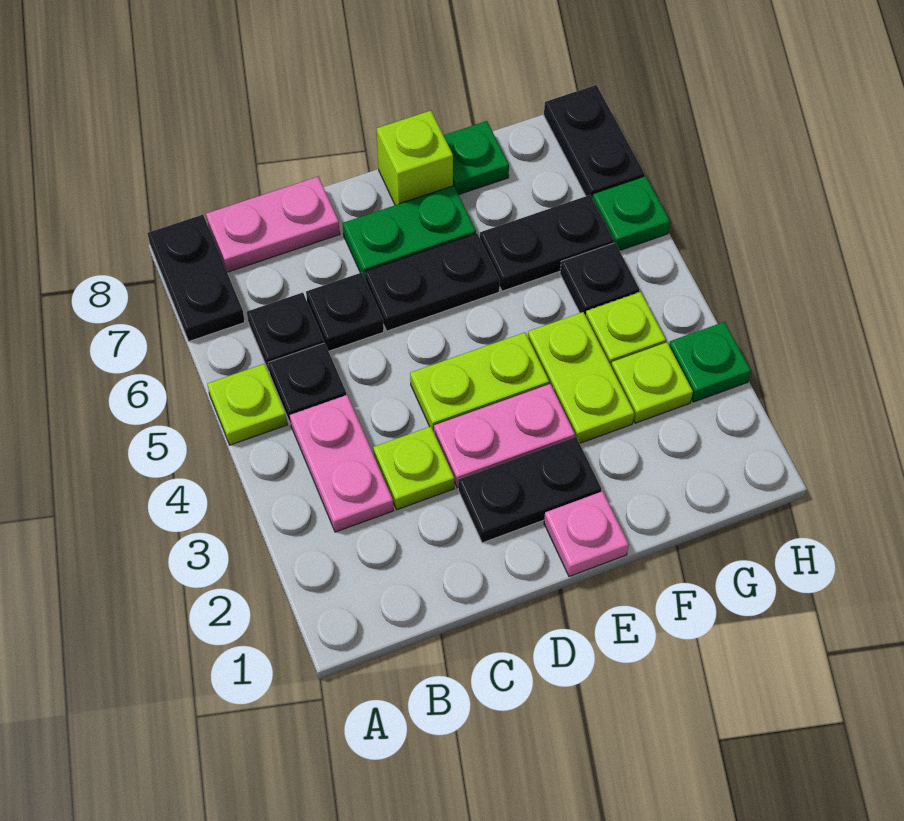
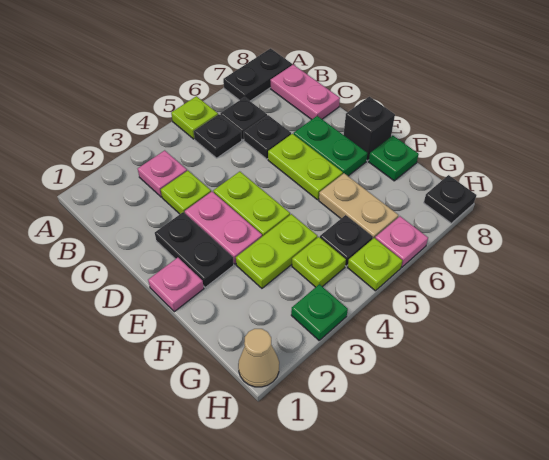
pink plate B3:B4 level 1 -> pink plate B3 level 1
black plate D6:E6 level 1 -> lime plate D6:E6 level 1
lime brick E8 level 1 -> black brick E8 level 1
black plate F6:G6 level 1 -> tan plate F6:G6 level 1
lime plate G3 level 1 -> lime plate H5 level 1
none -> tan cone H1 level 1
green plate H6 level 1 -> pink plate H6 level 1
black plate H7:H8 level 1 -> black plate H8 level 1

